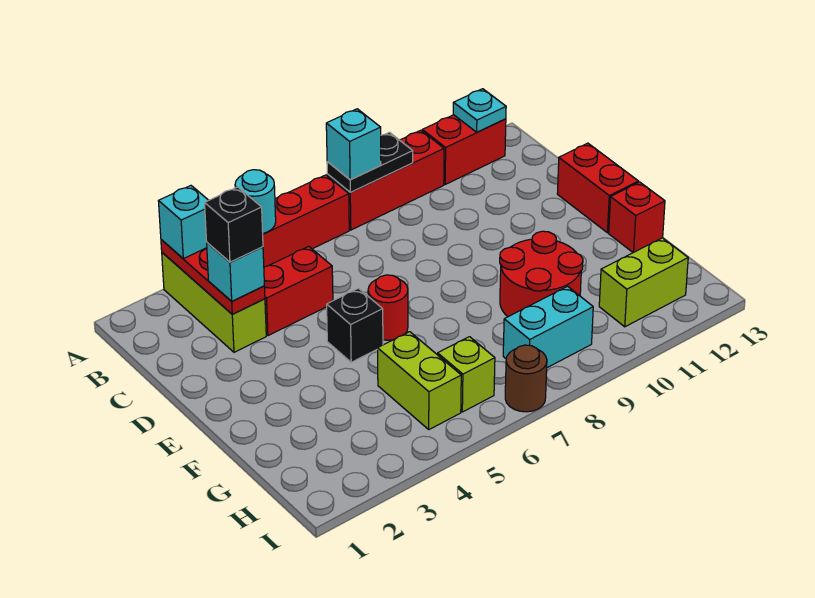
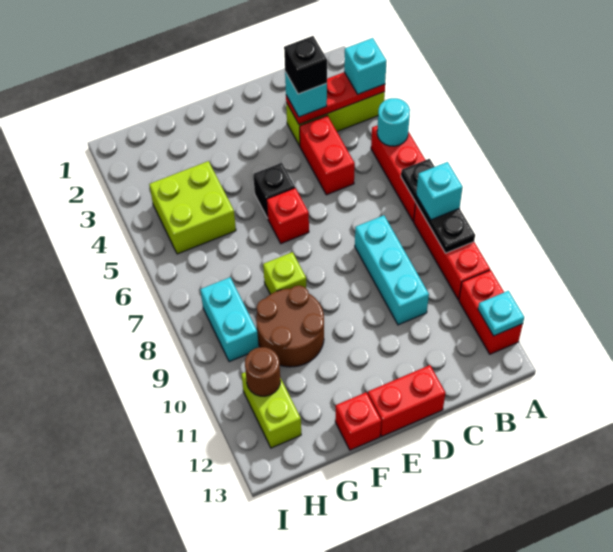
black plate A8:A9 level 2 -> black plate A7:A9 level 2
none -> cyan brick C8:C10 level 1
red round brick E6 level 1 -> red brick E6 level 1
red round brick F9:G10 level 1 -> brown round brick F9:G10 level 1
lime brick G5:H5 level 1 -> lime brick G4:H5 level 1
lime brick H6 level 1 -> lime brick F8 level 1
brown round brick I7 level 1 -> brown round brick H11 level 2

